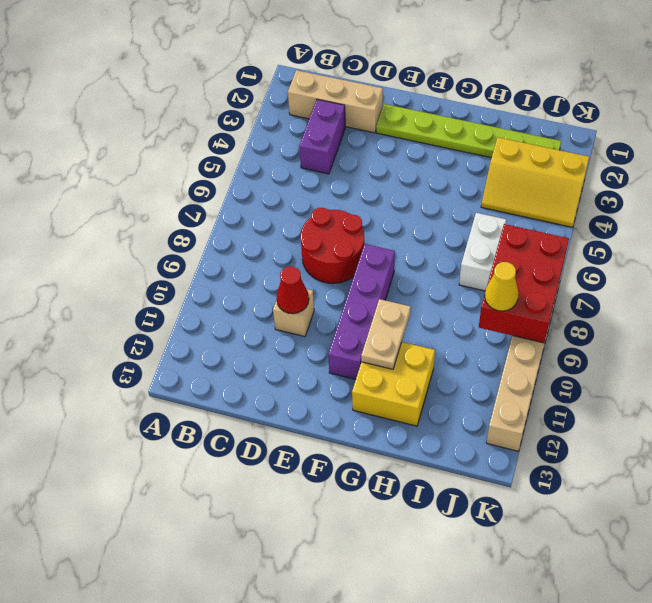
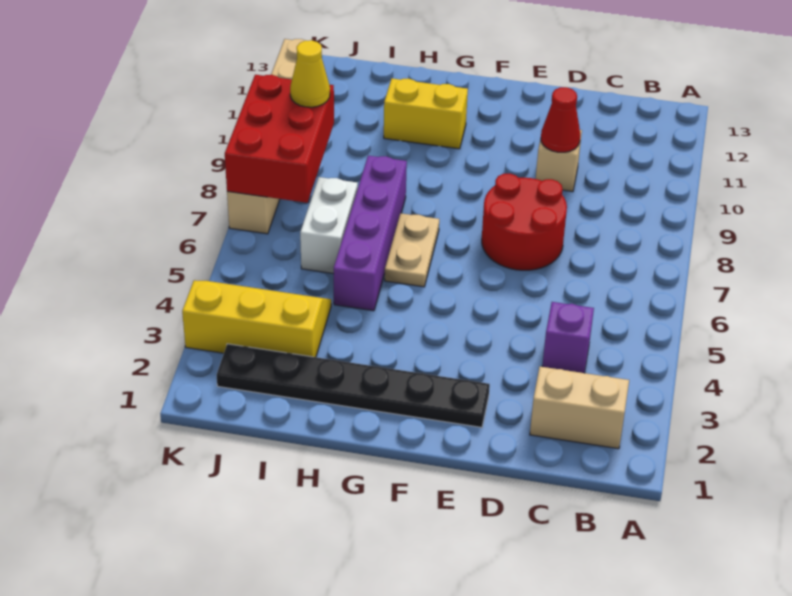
tan brick B2:D2 level 1 -> tan brick B2:C2 level 1
purple brick C3:C4 level 1 -> purple brick C4 level 1
lime plate E2:J2 level 1 -> black plate E2:J2 level 1
purple brick F8:F11 level 1 -> purple brick H5:H8 level 1
tan plate G10:G11 level 2 -> tan plate G6:G7 level 1
yellow brick G11:H12 level 1 -> yellow brick G11:H11 level 1

